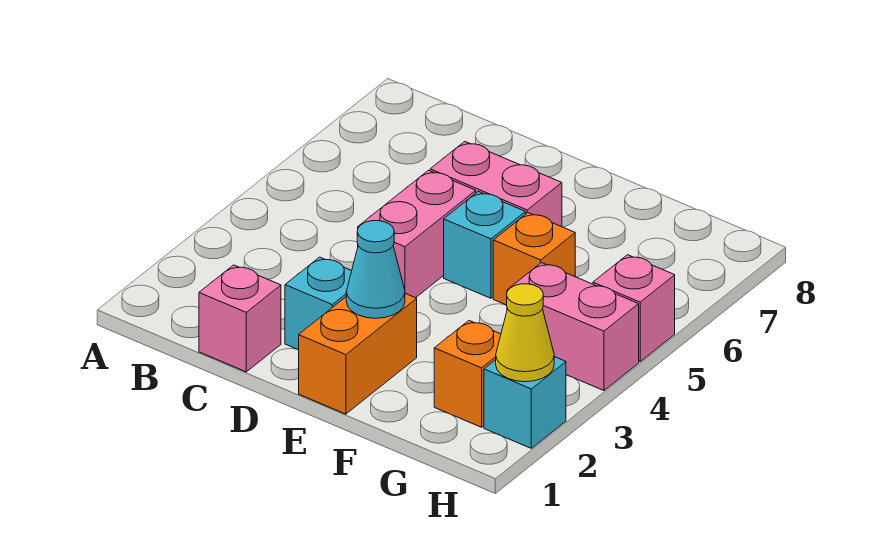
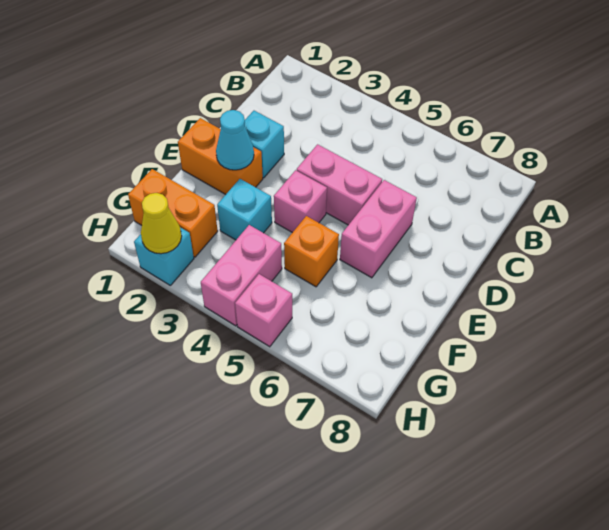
pink brick C1 level 1 -> pink brick E4 level 1
cyan brick E5 level 1 -> cyan brick F3 level 1
orange brick G2 level 1 -> orange brick G1:G2 level 1

